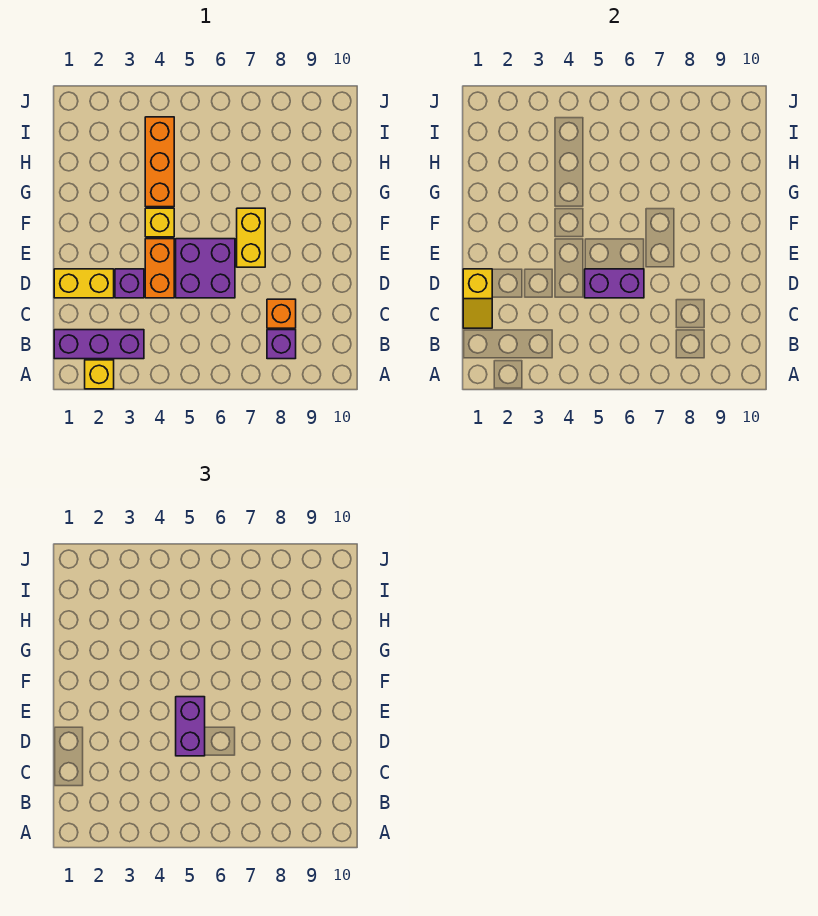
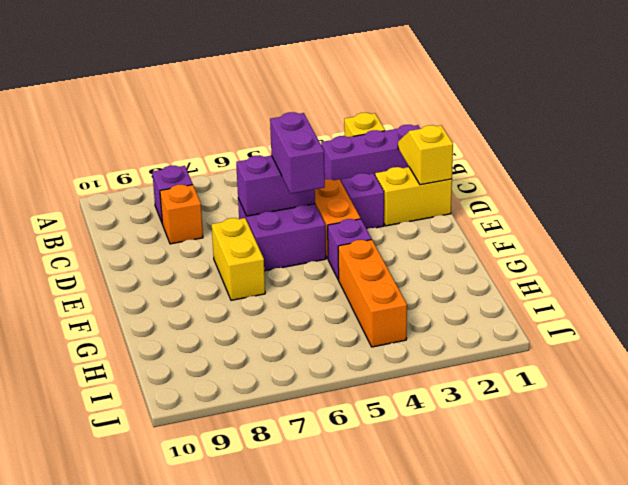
yellow brick F4 level 1 -> purple brick F4 level 1

